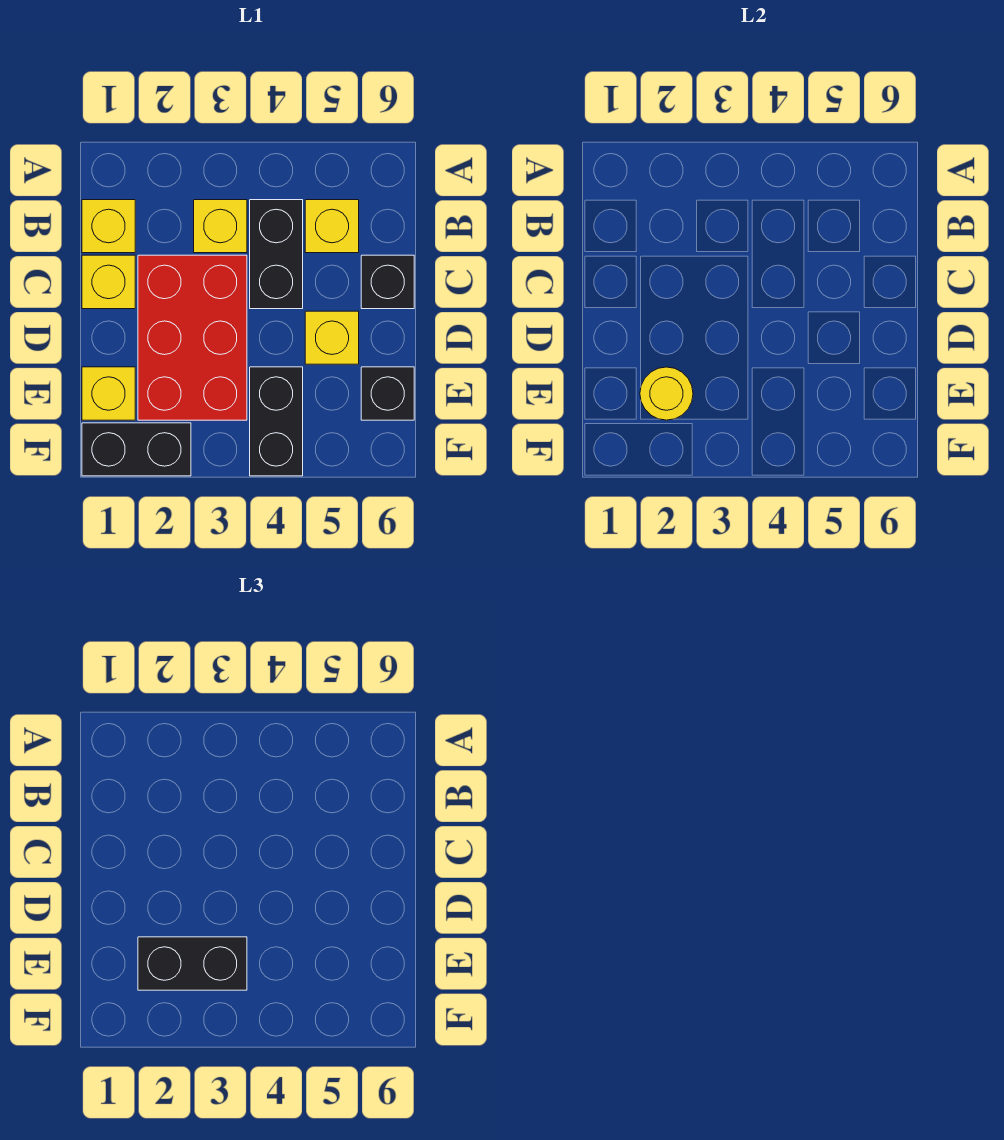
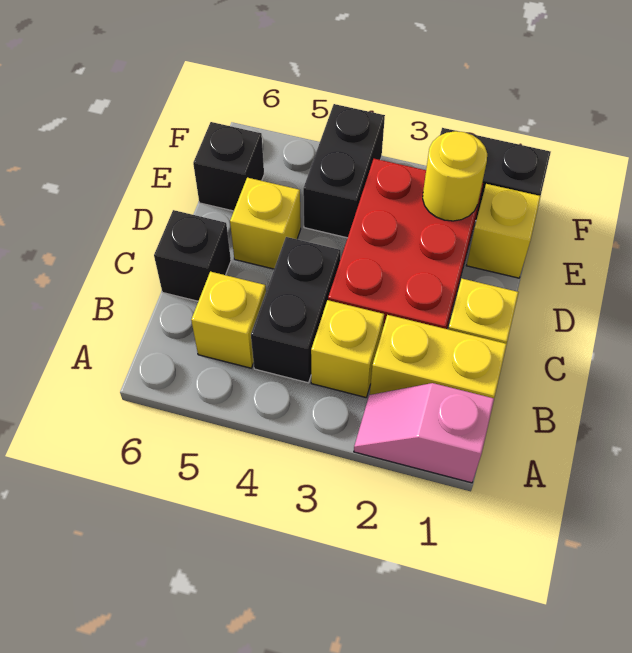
none -> pink slope A1:A2 level 1 top 1
yellow brick B1 level 1 -> yellow brick B1:B2 level 1
black brick E2:E3 level 3 -> none

